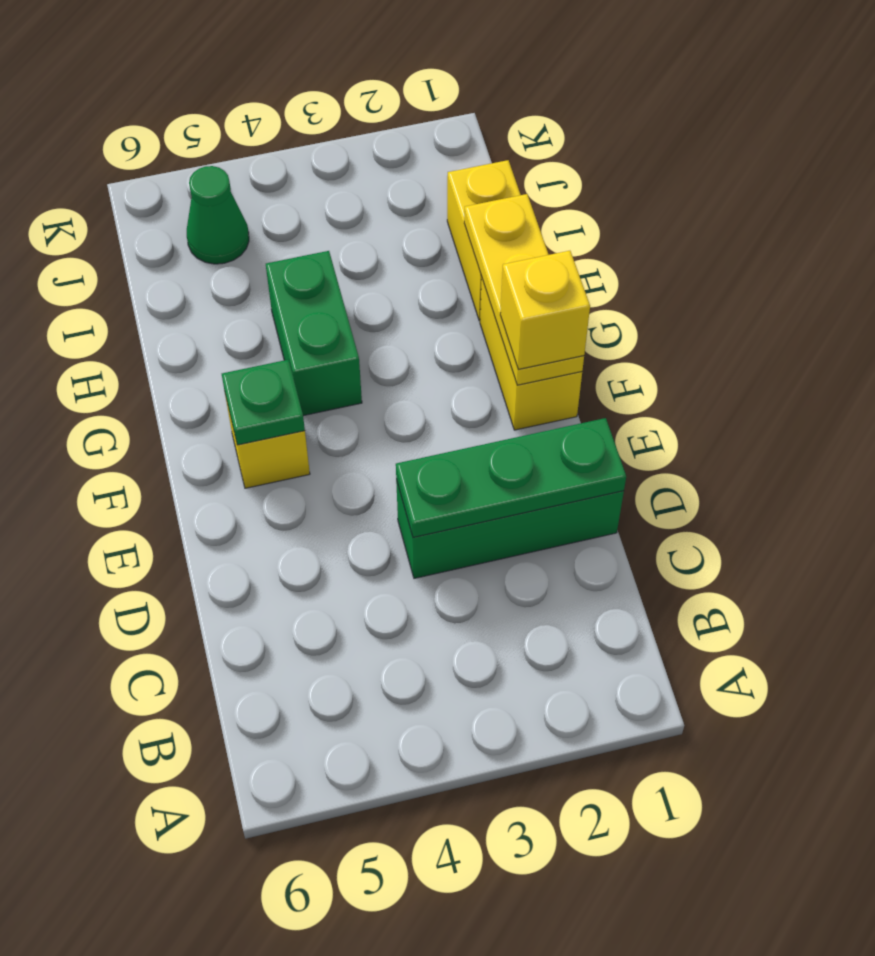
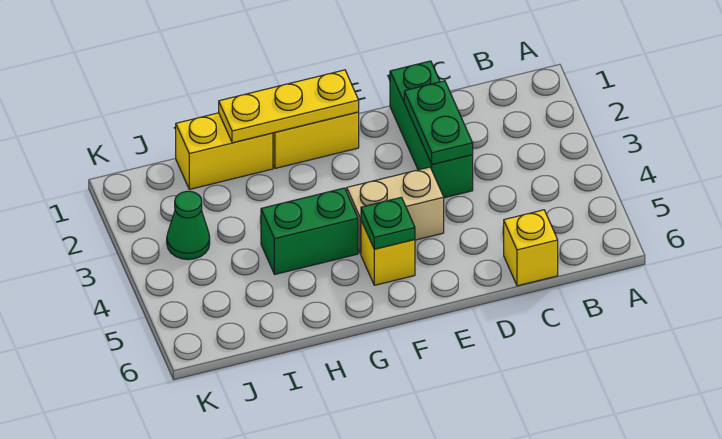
green plate D1:D3 level 2 -> green plate D2:D3 level 2
none -> tan brick E4:F4 level 1
yellow brick F1 level 3 -> yellow brick C6 level 1
green cone J5 level 1 -> green cone J3 level 1

